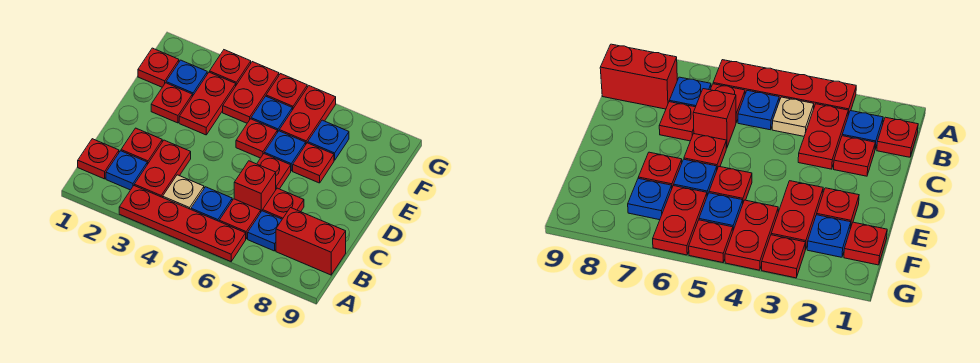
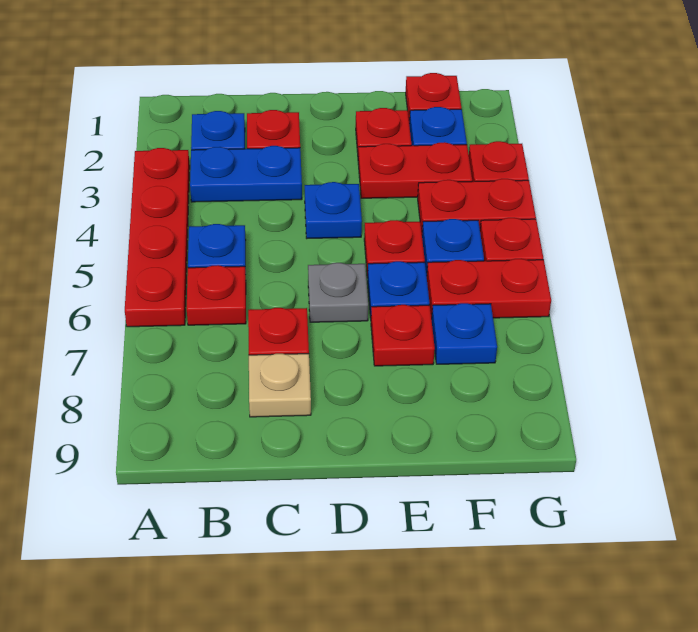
red plate B1 level 1 -> none
red plate B3:C3 level 1 -> blue plate B3:C3 level 1
tan plate B4 level 1 -> tan plate C8 level 1
blue plate B7 level 1 -> blue plate D4 level 1
red brick B8:B9 level 1 -> none
red brick C6 level 1 -> none
red plate D6 level 1 -> grey plate D6 level 1

